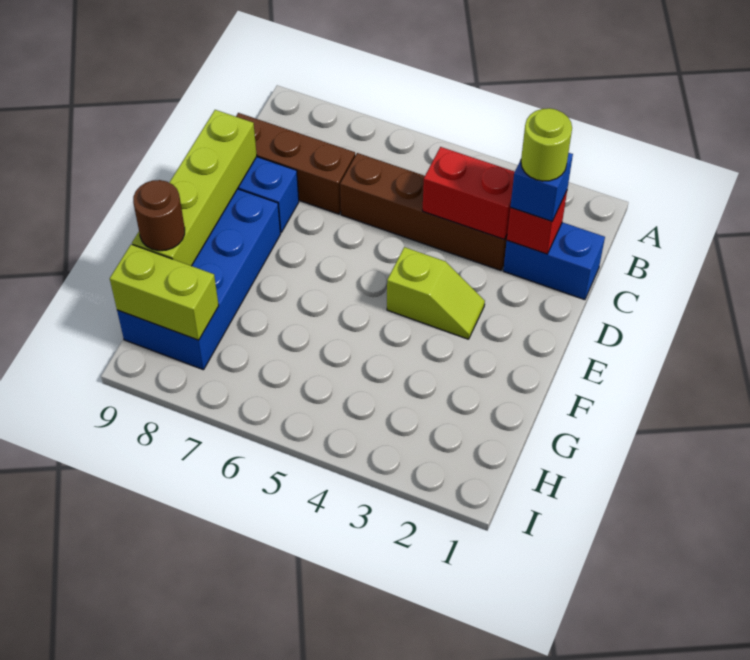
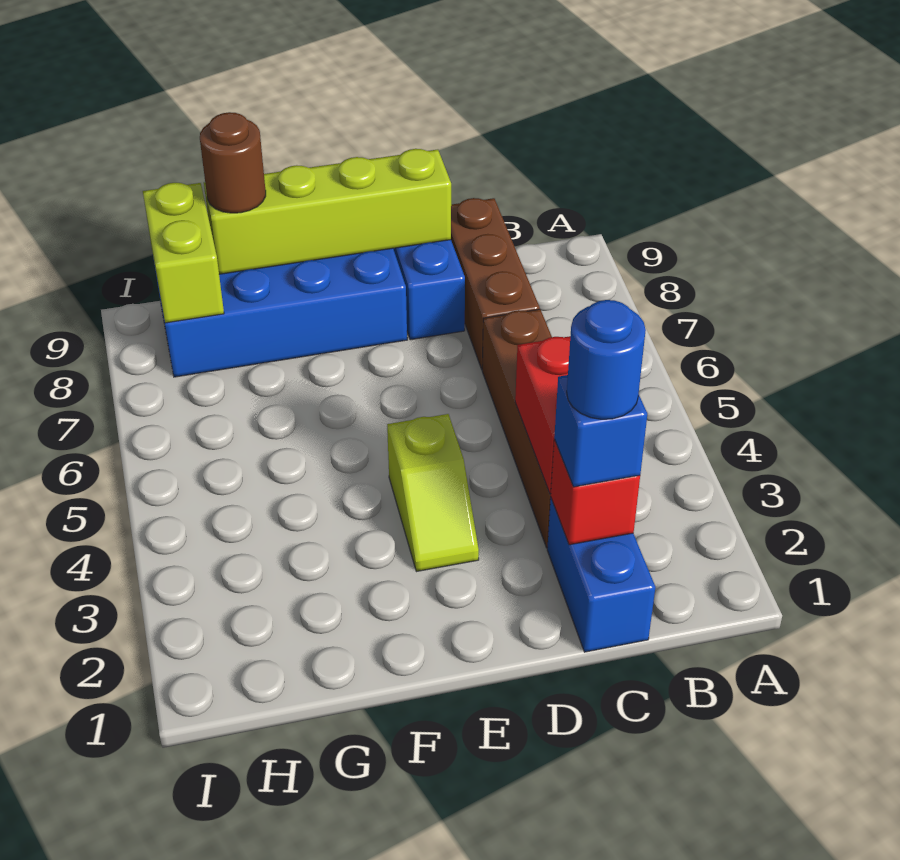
lime round brick C2 level 4 -> blue round brick C2 level 4

